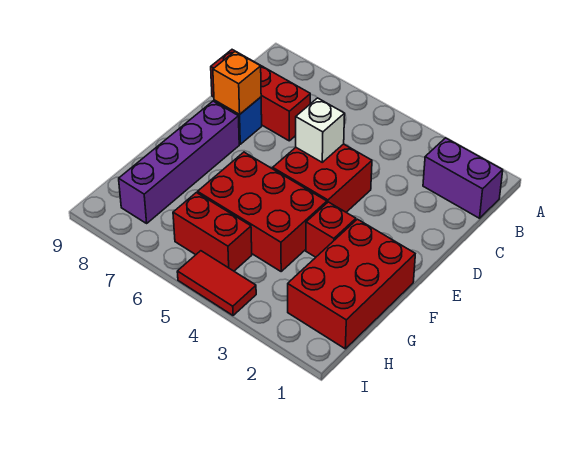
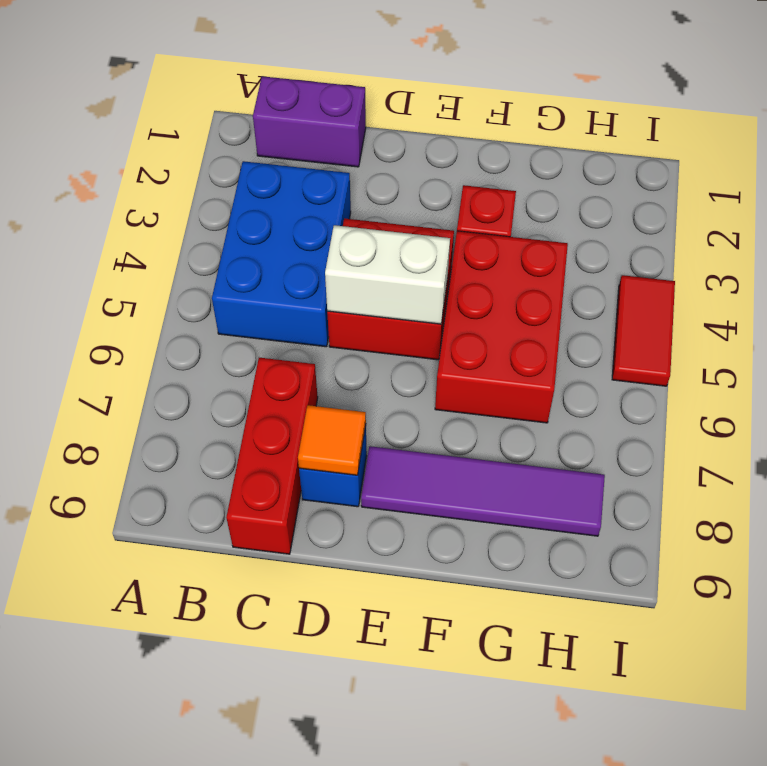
purple brick B1:B2 level 1 -> purple brick B1:C1 level 1
none -> blue brick B3:C5 level 1
white brick D5 level 2 -> white brick D5:E5 level 2
orange brick D8 level 2 -> orange tile D8 level 2
purple brick E8:H8 level 1 -> purple tile E8:H8 level 1
red brick F1:H2 level 1 -> none
red brick H5:H6 level 1 -> none

